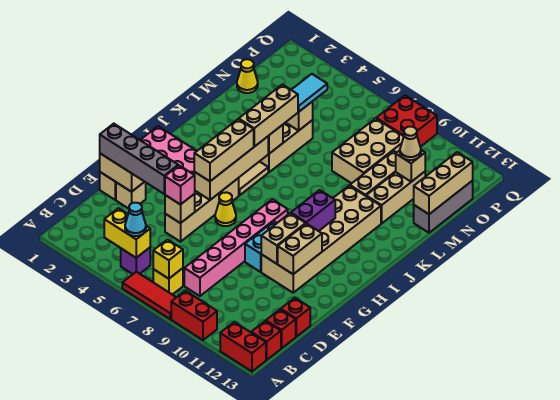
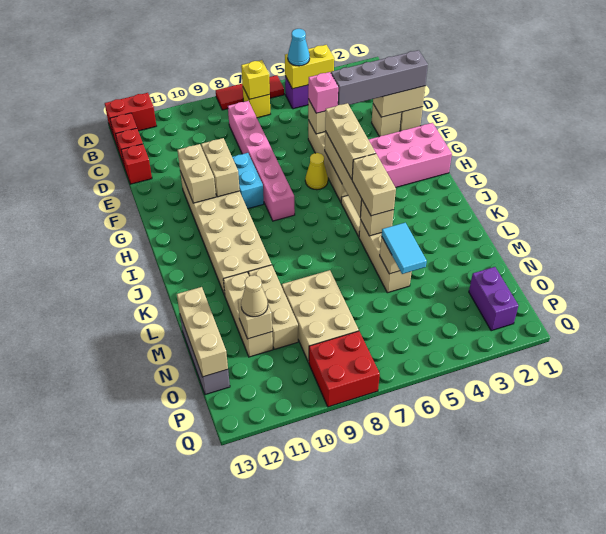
red brick A9:A10 level 1 -> none
purple brick H10:I10 level 2 -> purple brick O2:P2 level 1
tan brick J5:L5 level 3 -> tan brick J5:K5 level 3
yellow cone N1 level 1 -> none

